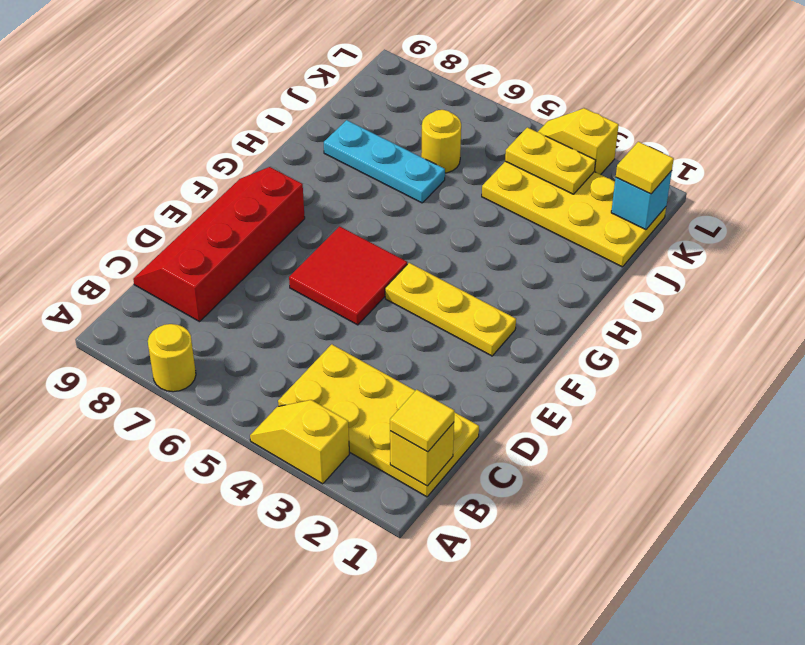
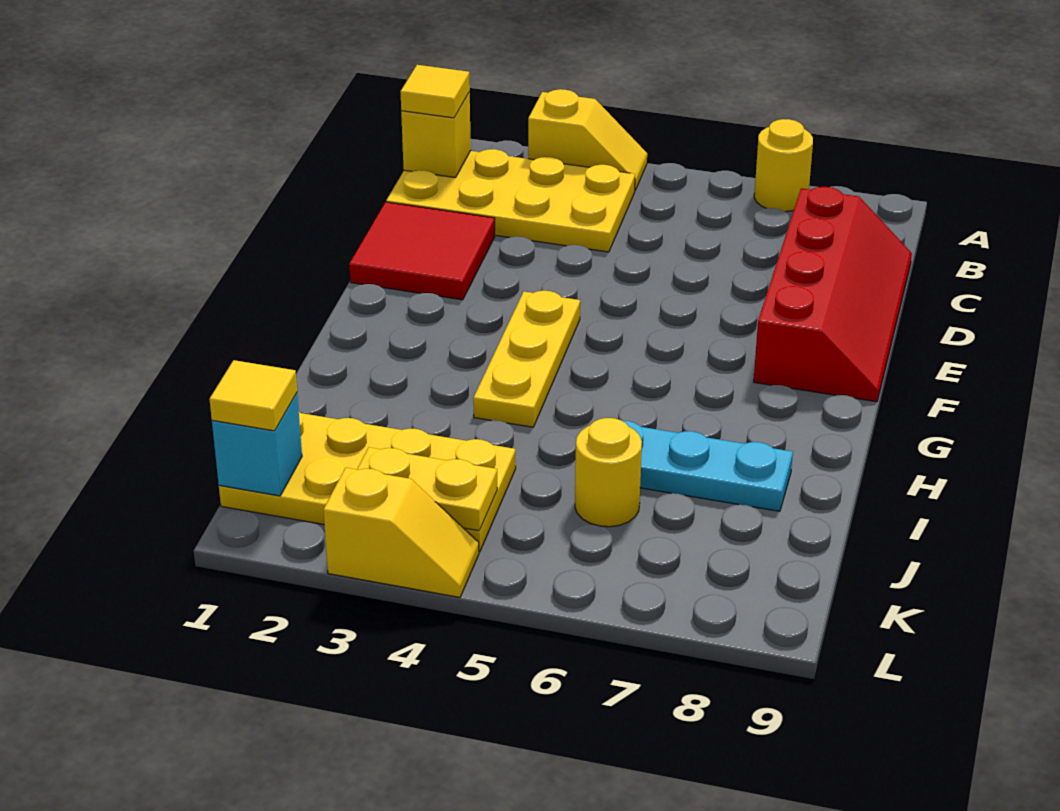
red tile E5:F6 level 1 -> red tile D1:E2 level 1
yellow plate F2:F4 level 1 -> yellow plate F4:H4 level 1

